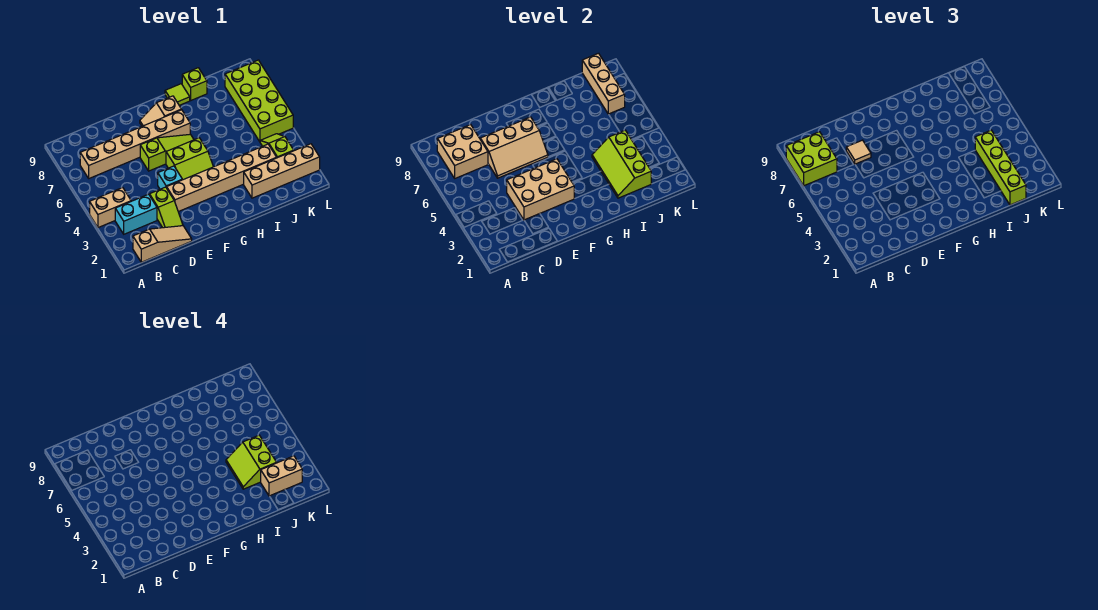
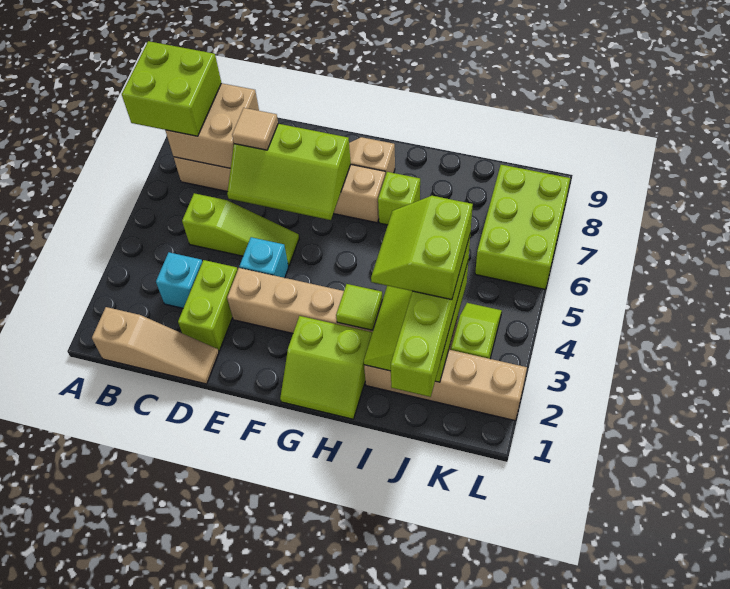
tan brick A4:B4 level 1 -> none
cyan brick B3:C3 level 1 -> cyan brick C3 level 1
lime slope D2:D3 level 1 top 3 -> lime brick D2:D3 level 1
tan brick D3:F4 level 2 -> none
tan slope D6:F7 level 2 top 7 -> lime slope D6:F7 level 2 top 7
lime slope E6:G6 level 1 top E -> lime slope C5:E5 level 1 top C
lime slope F4:G5 level 1 top 5 -> lime slope G1:H2 level 1 top 2
lime tile H9 level 1 -> lime tile H3 level 2
lime brick I9 level 1 -> lime brick H7 level 1
tan brick J2:K2 level 4 -> none
lime brick K5:L8 level 1 -> lime brick K6:L8 level 1
tan brick K7:K9 level 2 -> none

